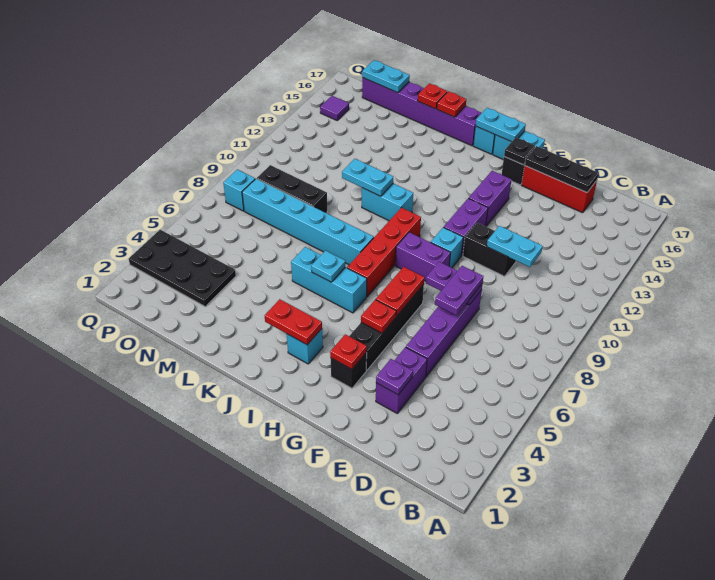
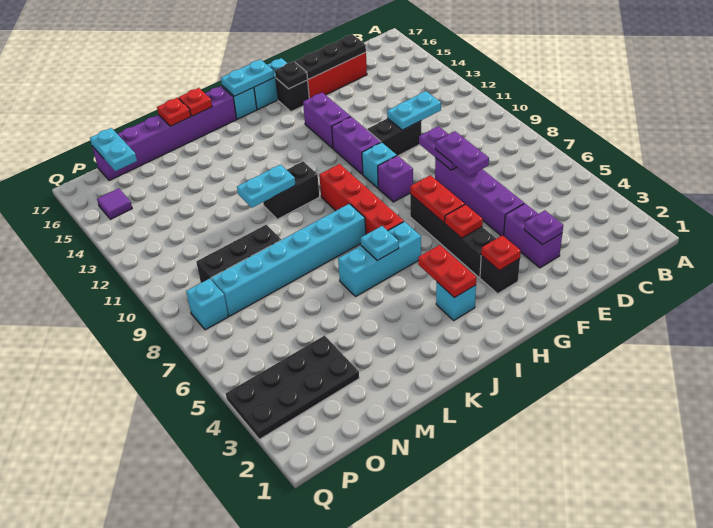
purple plate E8:F8 level 2 -> purple plate E8:E9 level 2
purple brick G9:H9 level 1 -> purple brick G9 level 1
red plate I3:J3 level 2 -> red plate I3:I4 level 2
cyan brick J11:K11 level 1 -> black brick J11:K11 level 1
cyan plate N17:O17 level 2 -> cyan plate O16:O17 level 2

